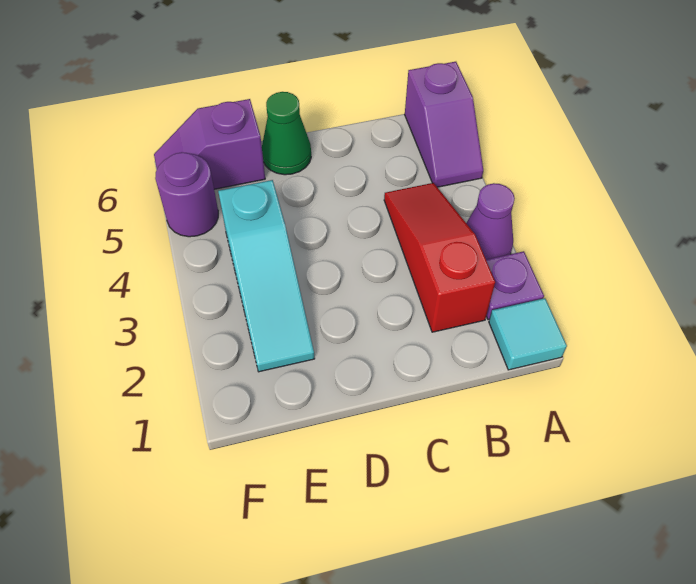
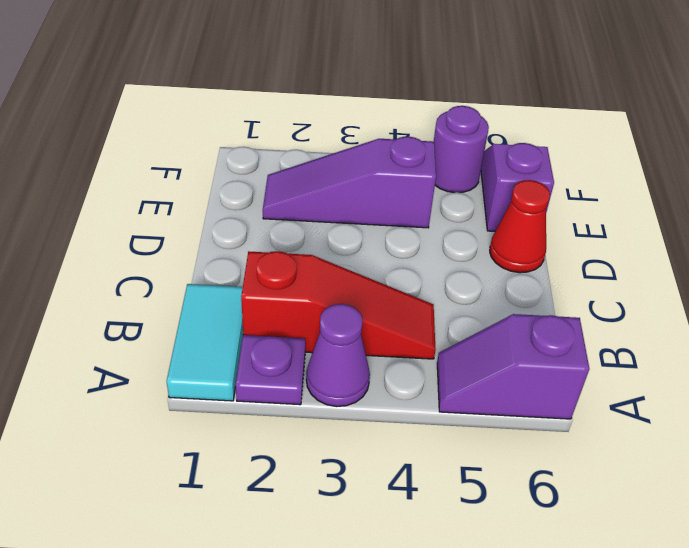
cyan tile A1 level 1 -> cyan tile A1:B1 level 1
green cone D6 level 1 -> red cone D6 level 1
cyan slope E2:E4 level 1 top 4 -> purple slope E2:E4 level 1 top 4

